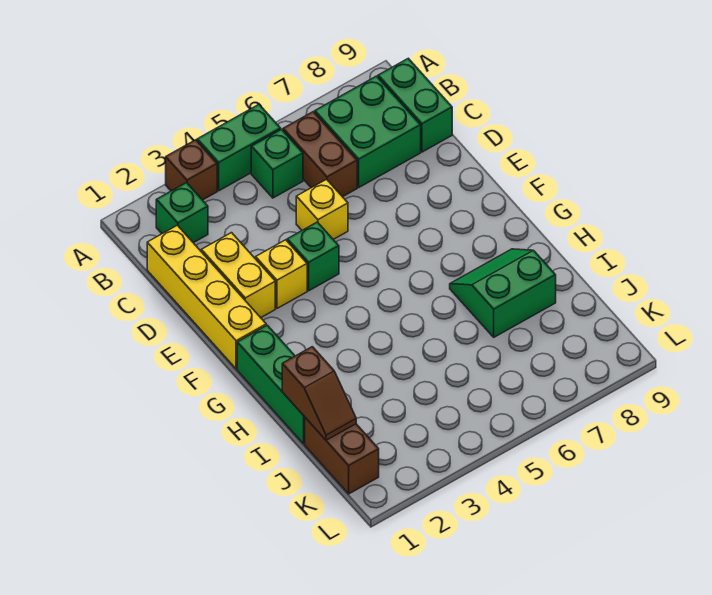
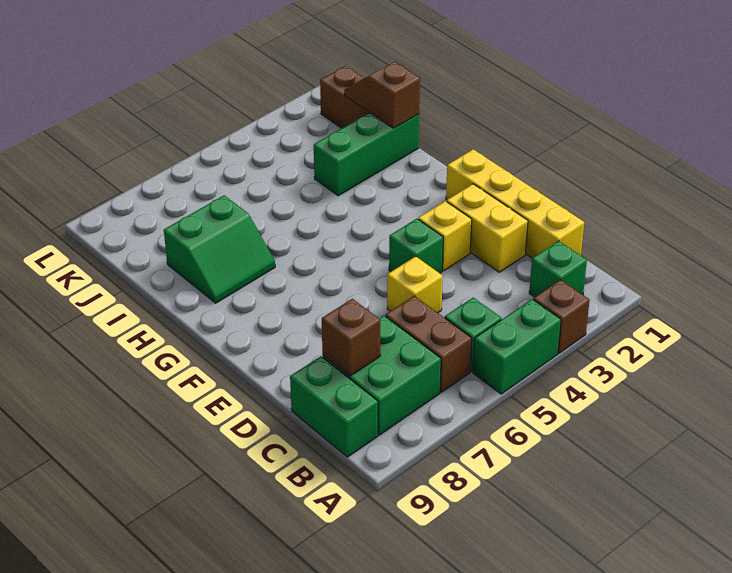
none -> brown brick C8 level 2
green brick G1:I1 level 1 -> green brick I1:I3 level 1

